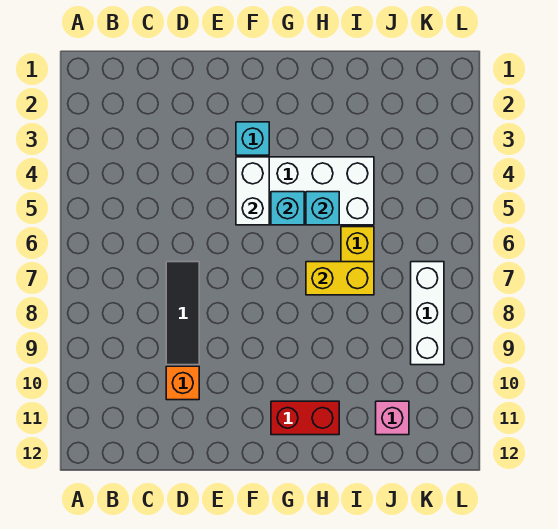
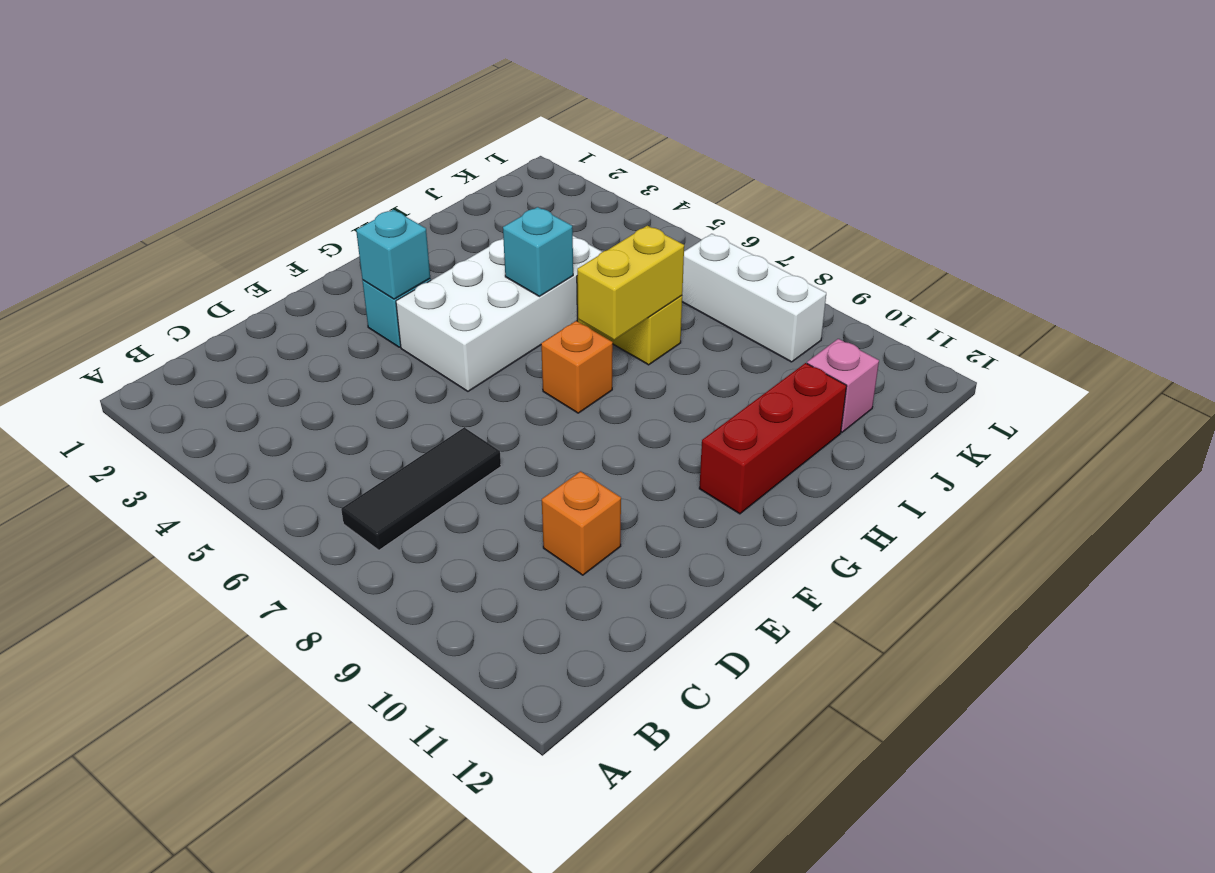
black tile D7:D9 level 1 -> black tile B7:D7 level 1
white brick F4:F5 level 2 -> none
cyan brick G5 level 2 -> cyan brick F3 level 2
none -> orange brick G7 level 1
red brick G11:H11 level 1 -> red brick G11:I11 level 1

